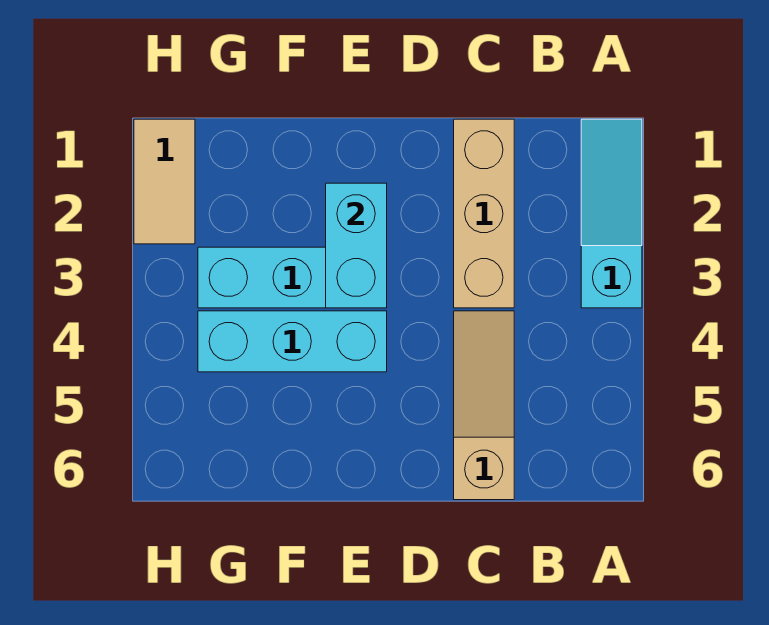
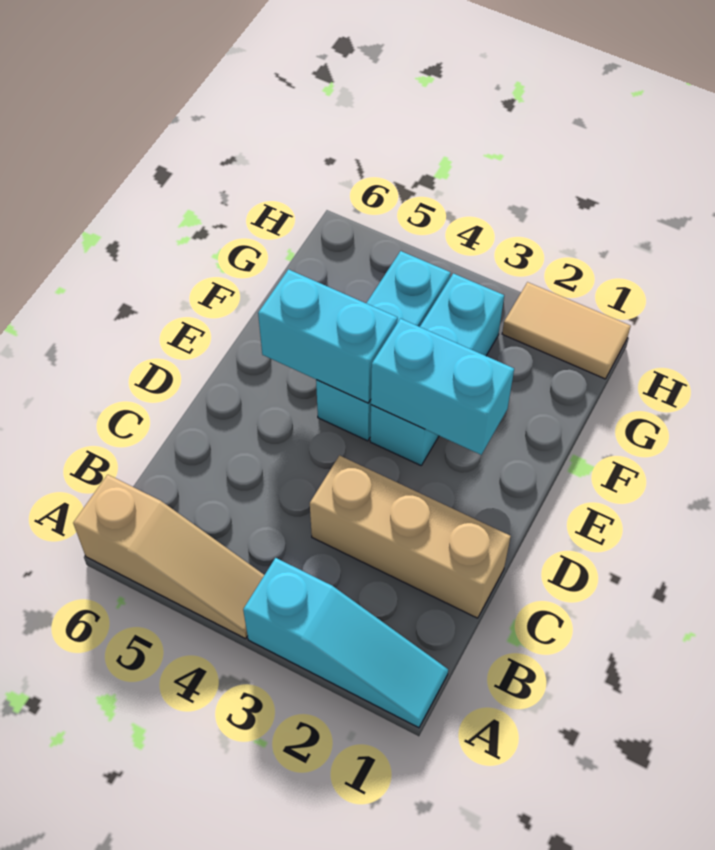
tan slope C4:C6 level 1 top 6 -> tan slope A4:A6 level 1 top 6
none -> cyan brick E4:E5 level 2

